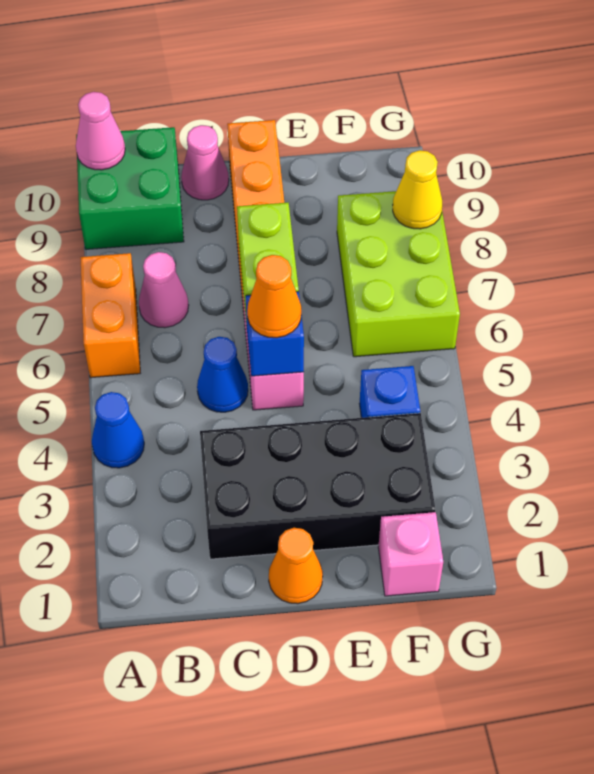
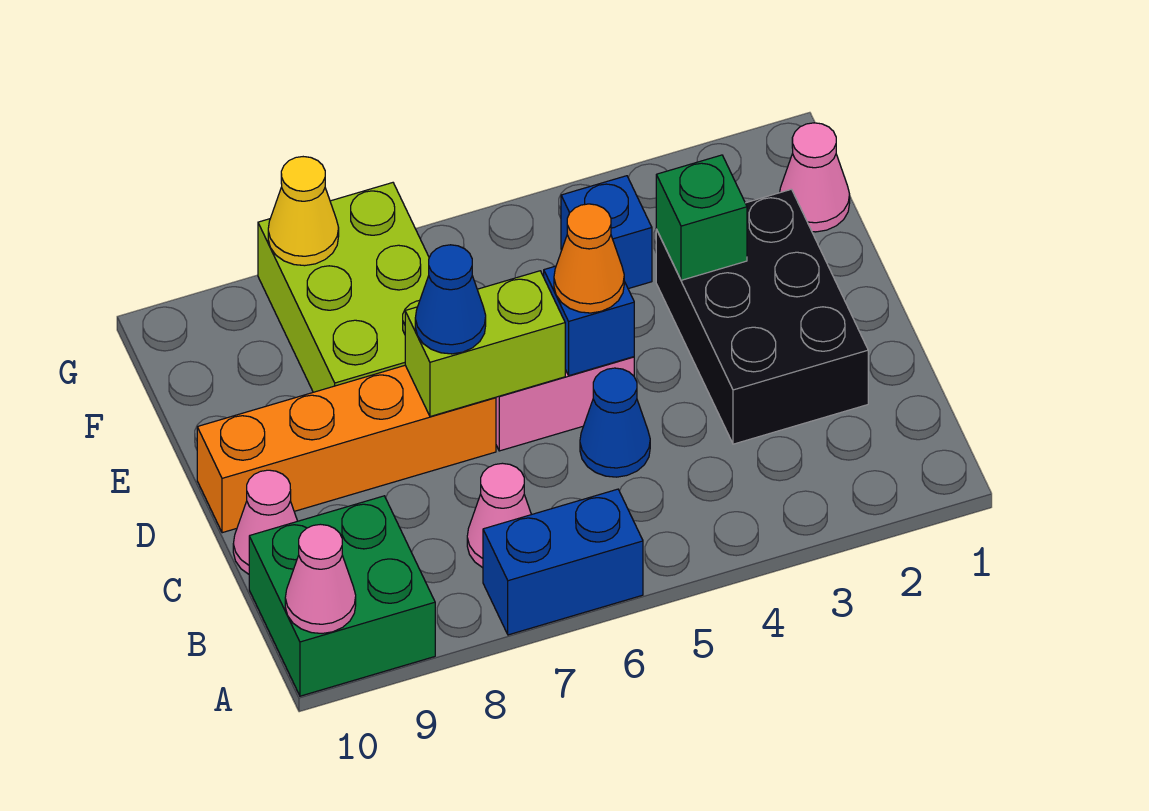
blue cone A4 level 1 -> blue cone D7 level 3
orange brick A6:A7 level 1 -> blue brick A6:A7 level 1
black brick C2:F3 level 1 -> black brick C2:E3 level 1
orange cone D1 level 1 -> none
none -> green brick E3 level 2
pink brick F1 level 1 -> pink cone F1 level 1
lime brick F6:G8 level 1 -> lime brick E7:G8 level 1

